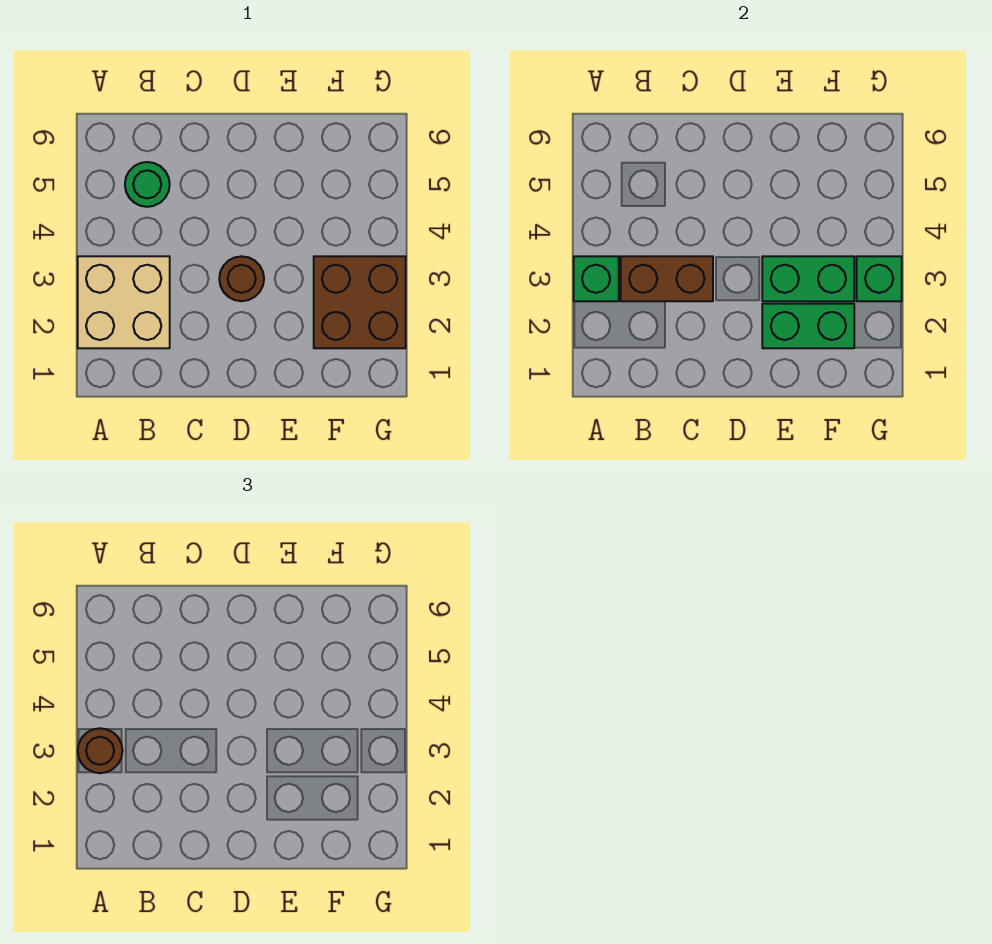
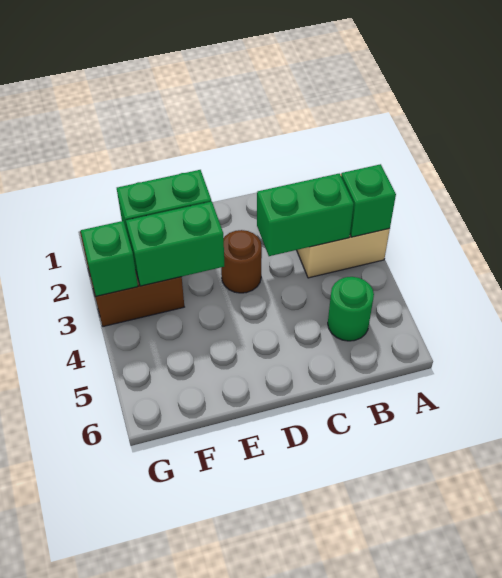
brown round brick A3 level 3 -> none
brown brick B3:C3 level 2 -> green brick B3:C3 level 2

